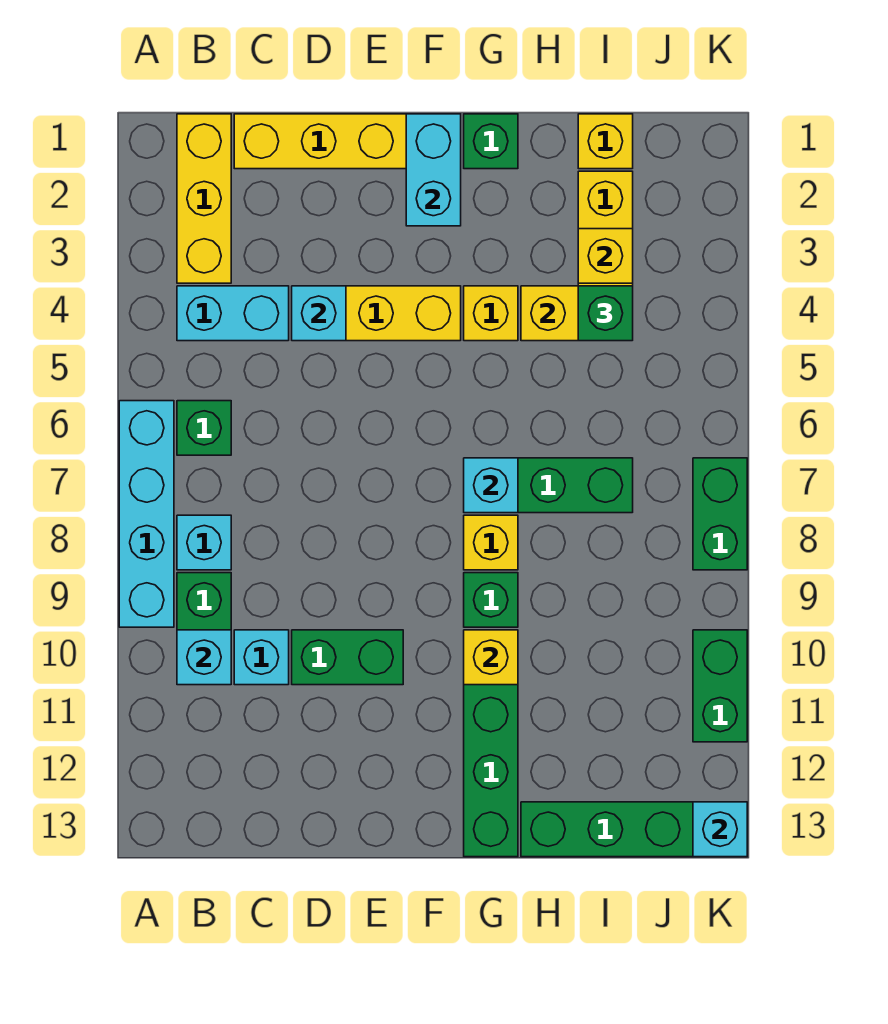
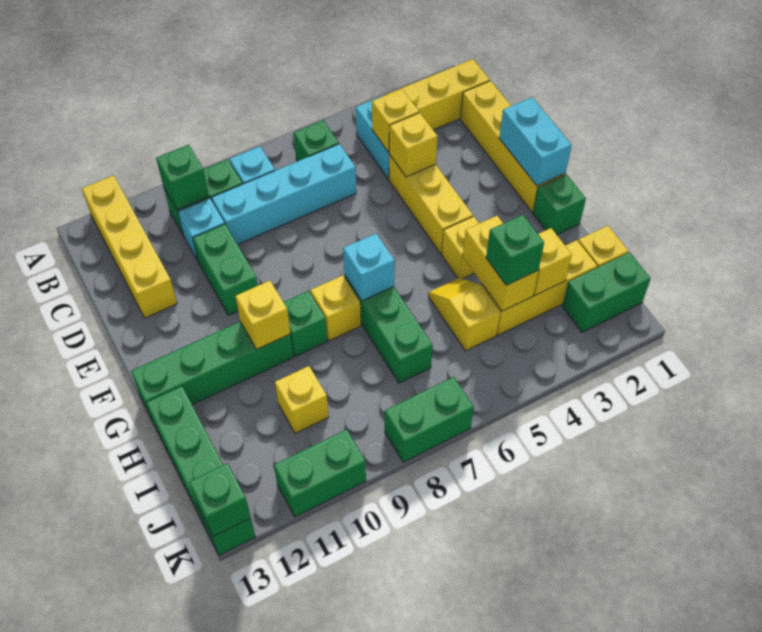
cyan brick A6:A9 level 1 -> cyan brick C6:C9 level 1
none -> yellow brick A12:D12 level 1
cyan brick B10 level 2 -> green brick B10 level 2
none -> yellow brick C4 level 2
cyan brick D4 level 2 -> yellow brick D4 level 2
cyan brick F1:F2 level 2 -> cyan brick E1:F1 level 2
none -> yellow slope H5:I5 level 1 top I
none -> yellow brick I10 level 1
none -> green brick J1:J2 level 1
cyan brick K13 level 2 -> green brick K13 level 2

